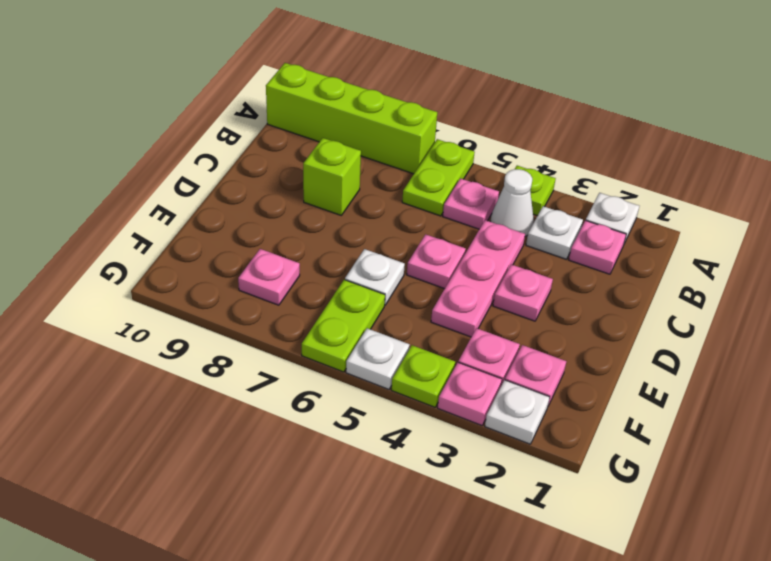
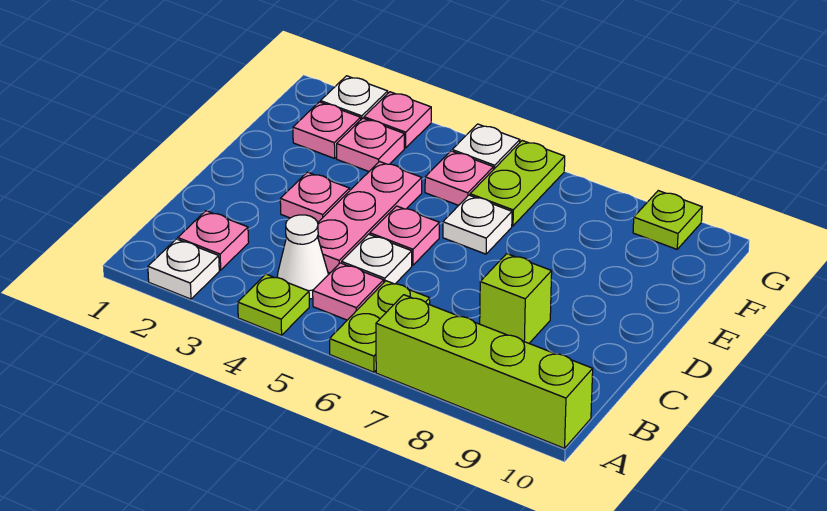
white plate B3 level 1 -> white plate C5 level 1
pink plate F8 level 1 -> pink plate F5 level 1
lime plate G4 level 1 -> lime plate G9 level 1

